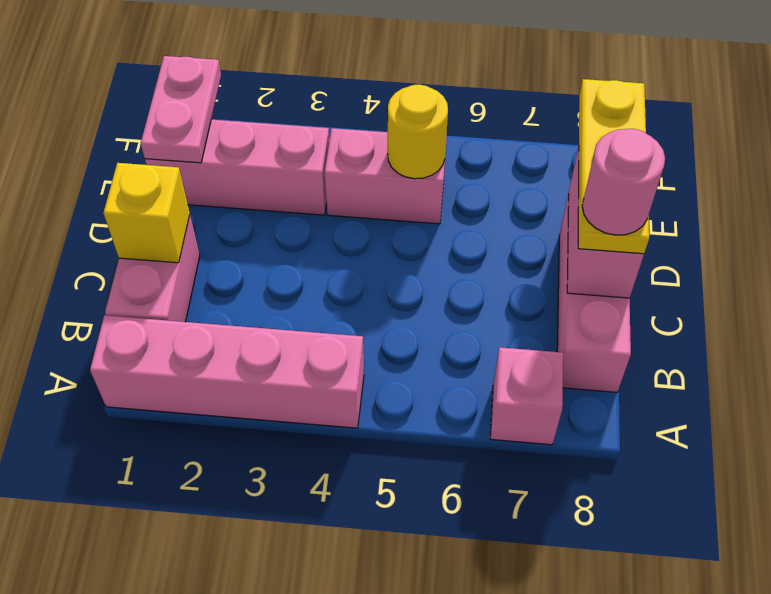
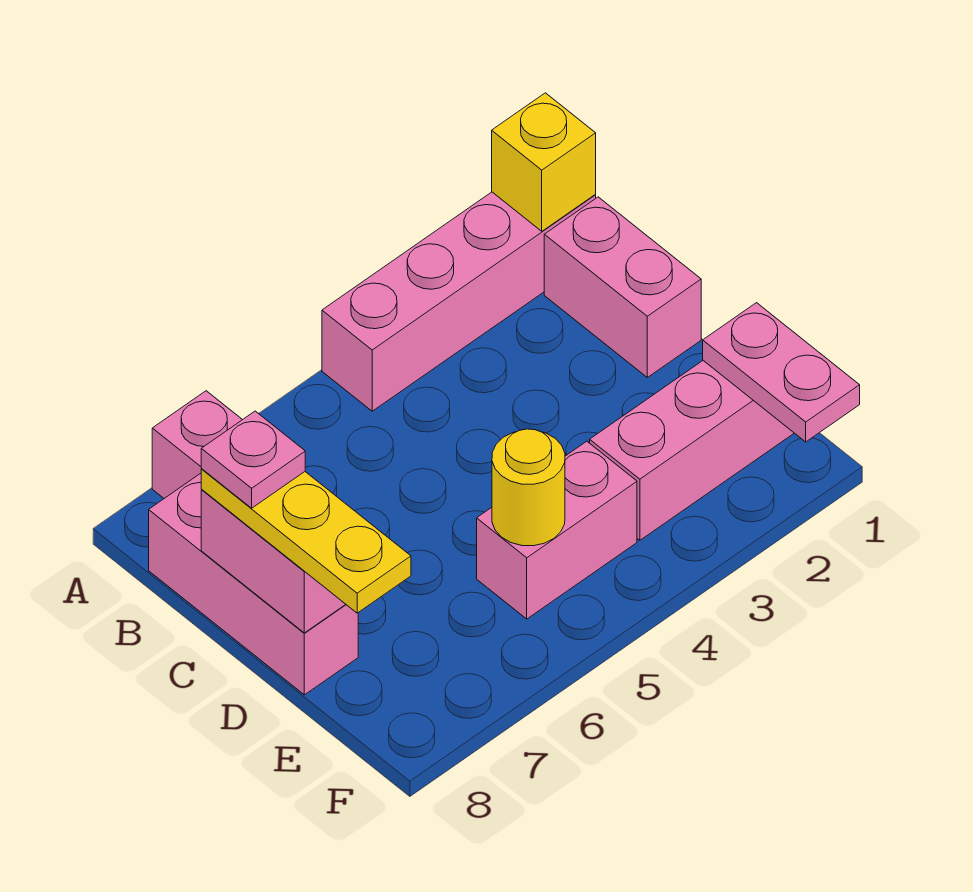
yellow brick C1 level 2 -> yellow brick A1 level 2
pink round brick C8 level 4 -> pink plate C8 level 4

